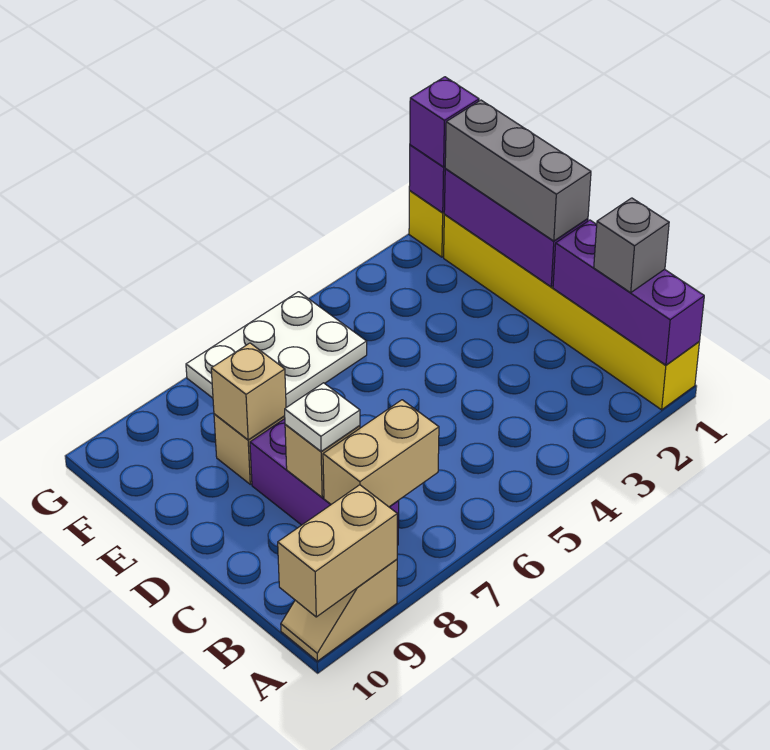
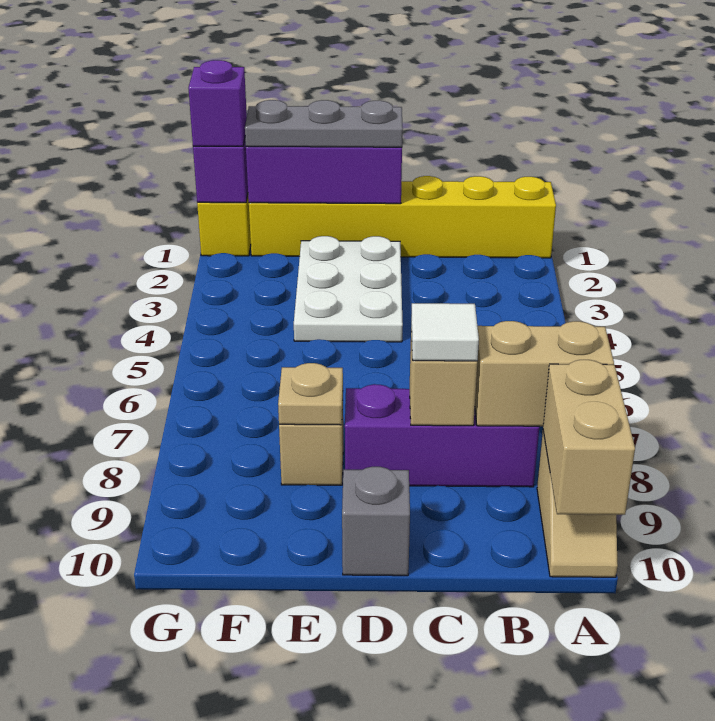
purple brick A1:C1 level 2 -> none
grey brick B1 level 3 -> grey brick D10 level 1
tan brick B7:B8 level 2 -> tan brick A8:B8 level 2
white plate C8 level 3 -> white tile C8 level 3
grey brick D1:F1 level 3 -> grey plate D1:F1 level 3
tan brick E8 level 2 -> tan plate E8 level 2
white plate F5:G7 level 1 -> white plate D2:E4 level 1

